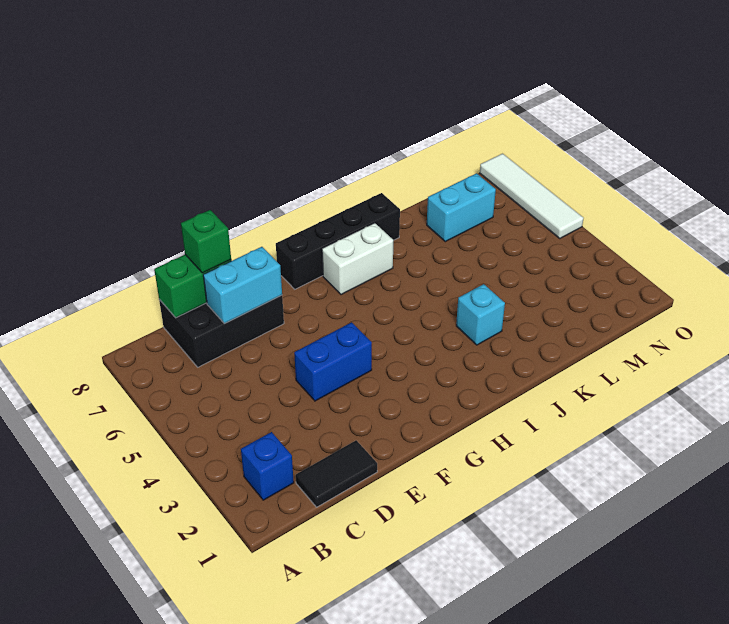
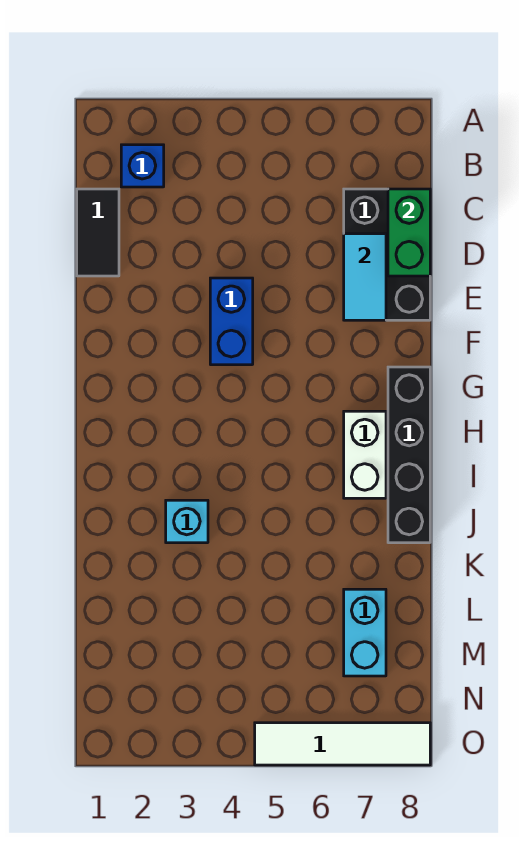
cyan brick D7:E7 level 2 -> cyan tile D7:E7 level 2
green brick D8 level 3 -> none

